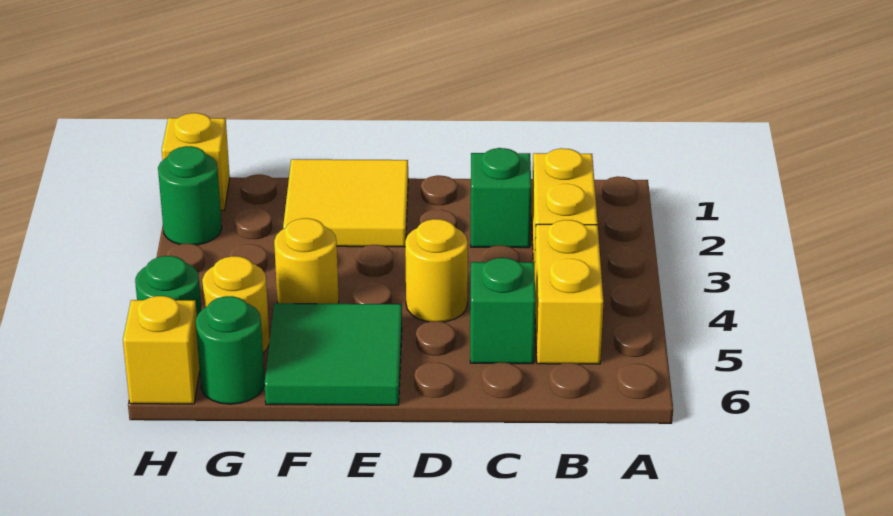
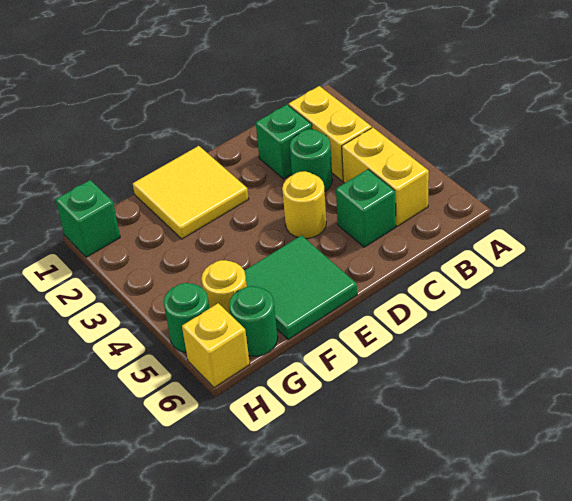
yellow round brick F4 level 1 -> none
yellow brick H1 level 1 -> green brick H1 level 1
green round brick H2 level 1 -> green round brick C3 level 1

